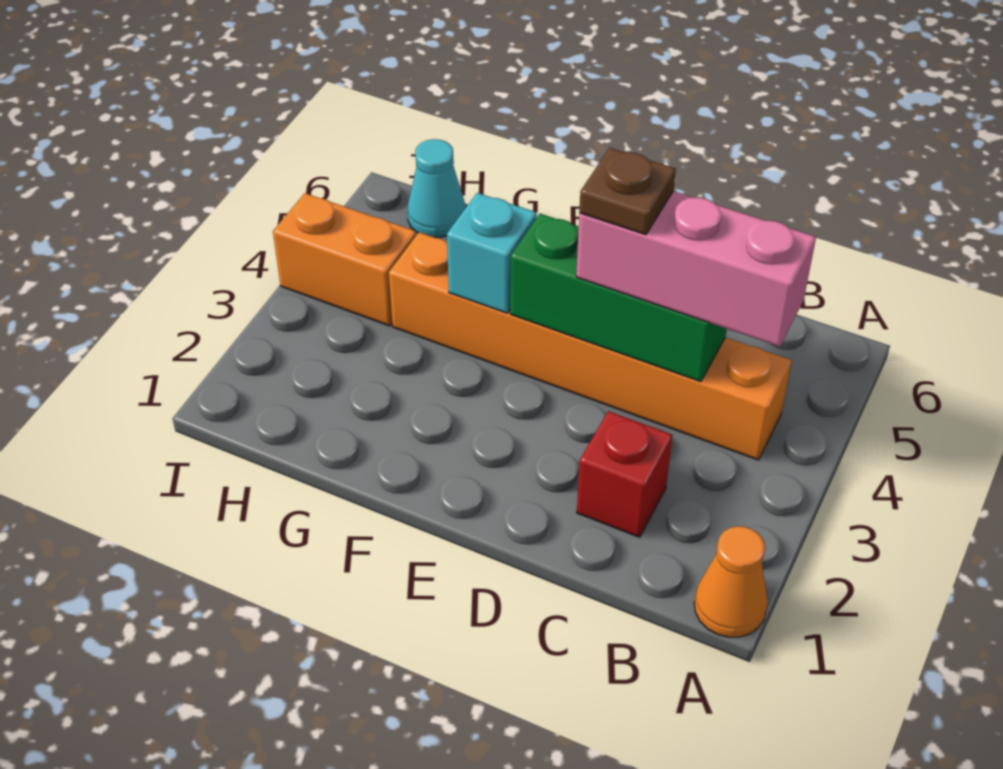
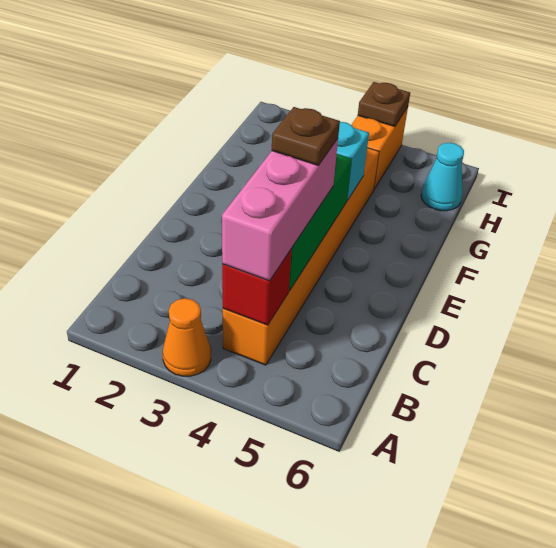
orange cone A1 level 1 -> orange cone A3 level 1
red brick C2 level 1 -> red brick B4 level 2
none -> brown plate I4 level 2

